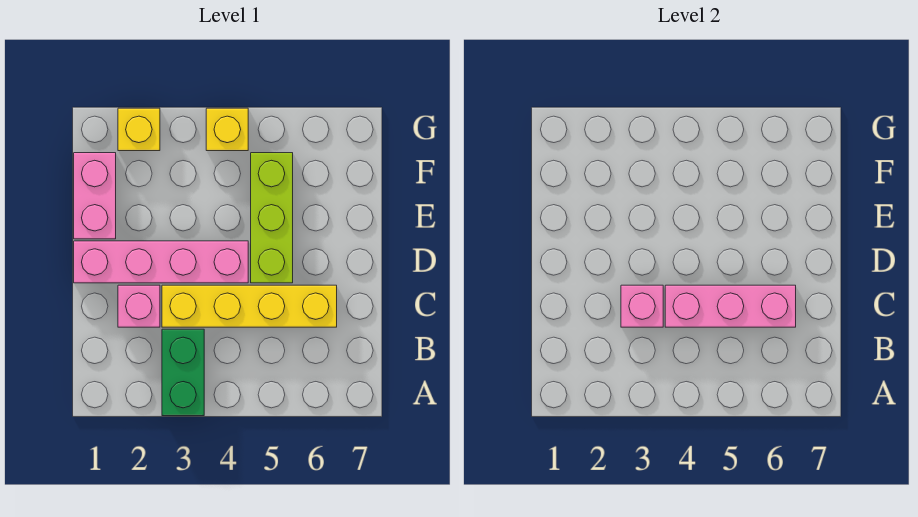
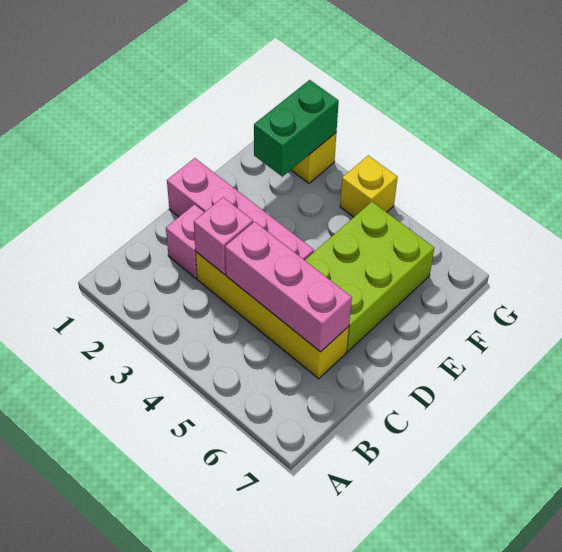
green brick A3:B3 level 1 -> green brick F2:G2 level 2
lime brick D5:F5 level 1 -> lime brick D5:F6 level 1
pink brick E1:F1 level 1 -> none

